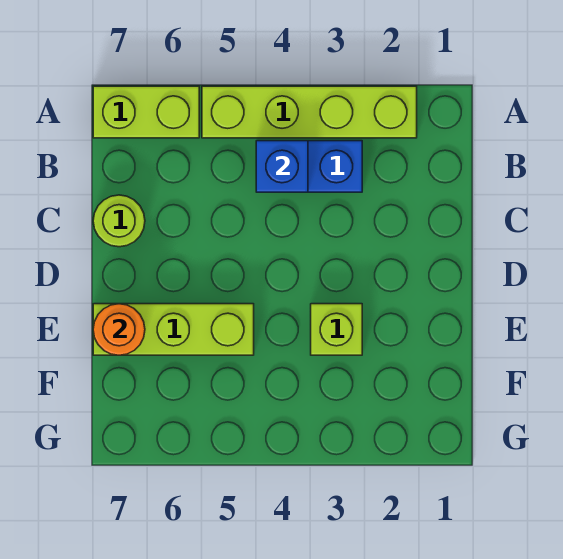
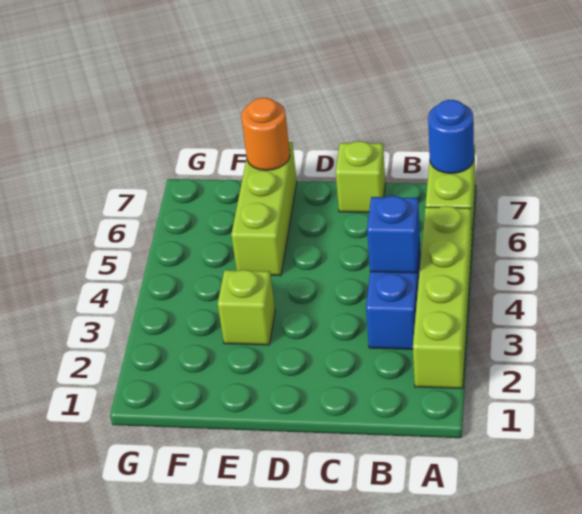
none -> blue round brick A7 level 2
lime round brick C7 level 1 -> lime brick C7 level 1

